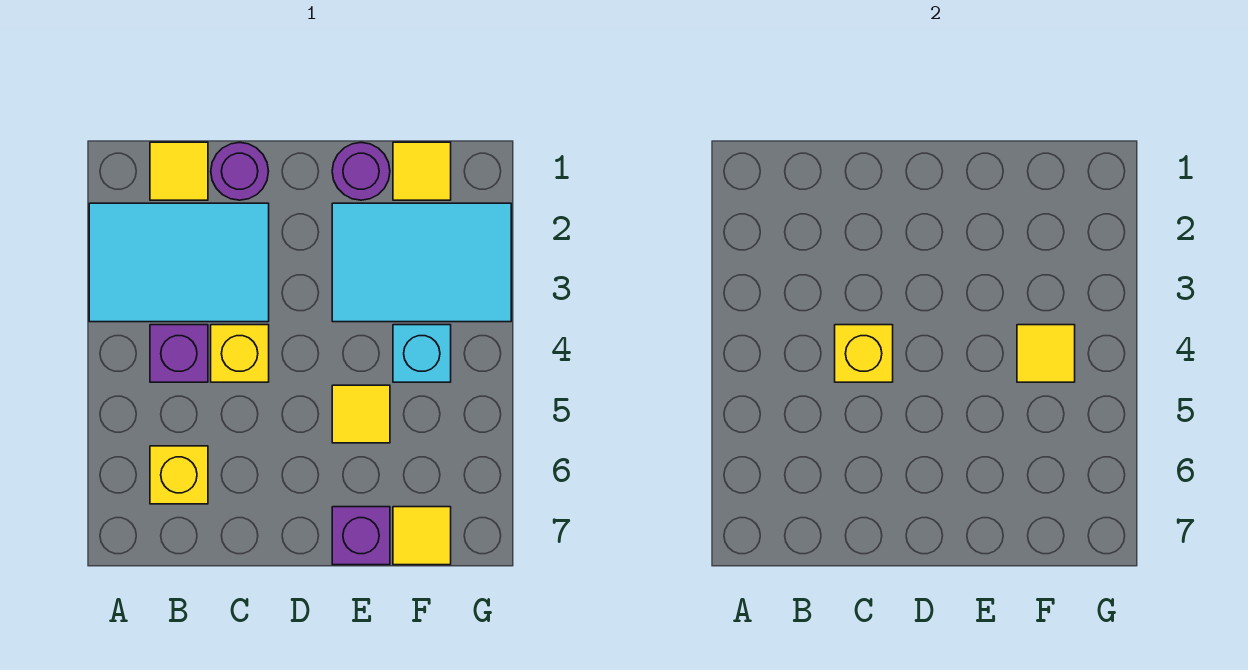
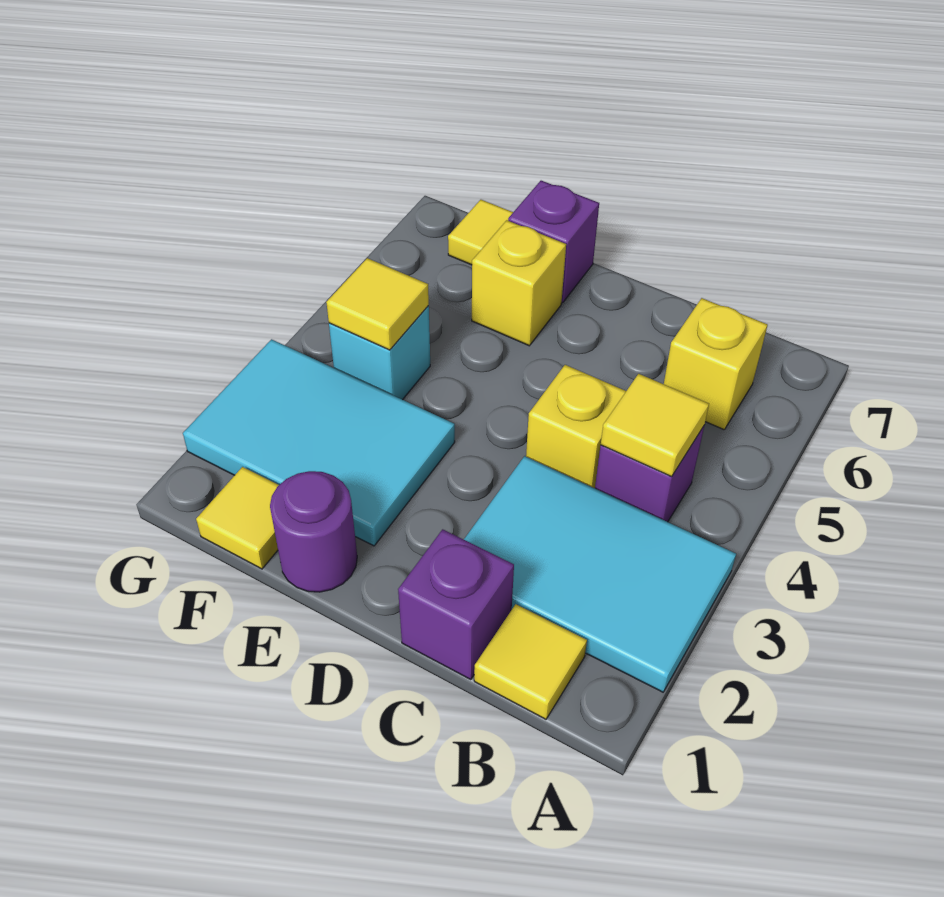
purple round brick C1 level 1 -> purple brick C1 level 1
yellow brick C4 level 2 -> yellow brick E6 level 1
yellow tile E5 level 1 -> yellow tile B4 level 2

